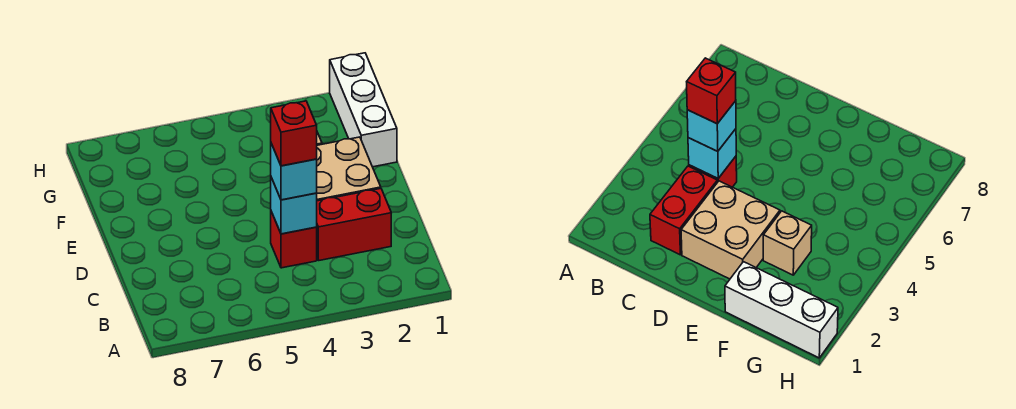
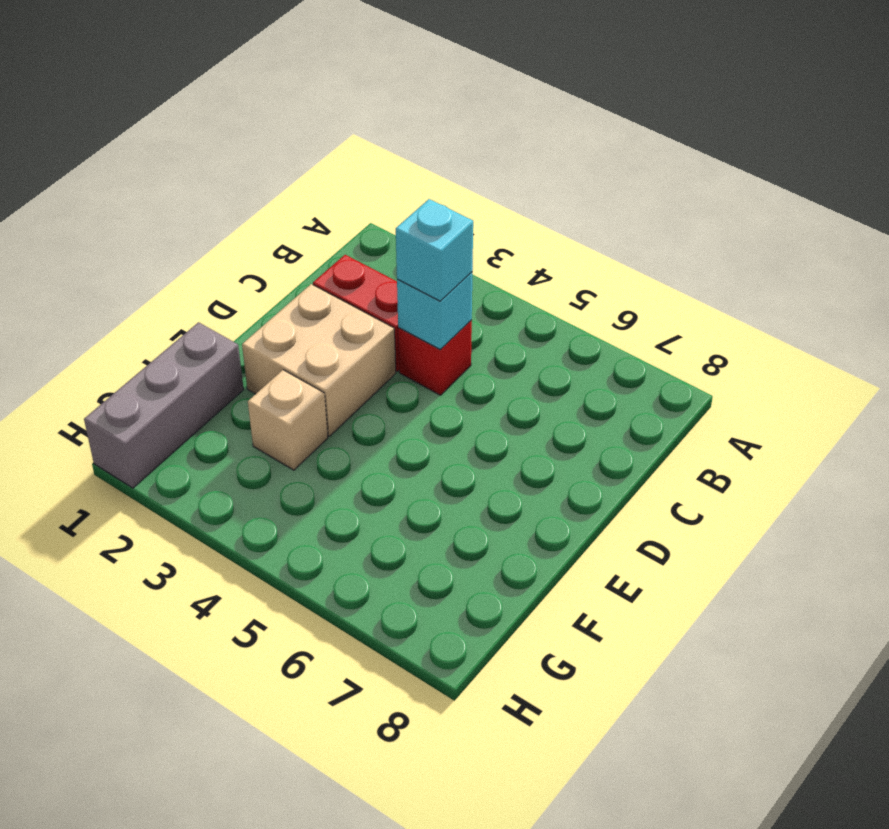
red brick C4 level 4 -> none
white brick F1:H1 level 1 -> grey brick F1:H1 level 1

